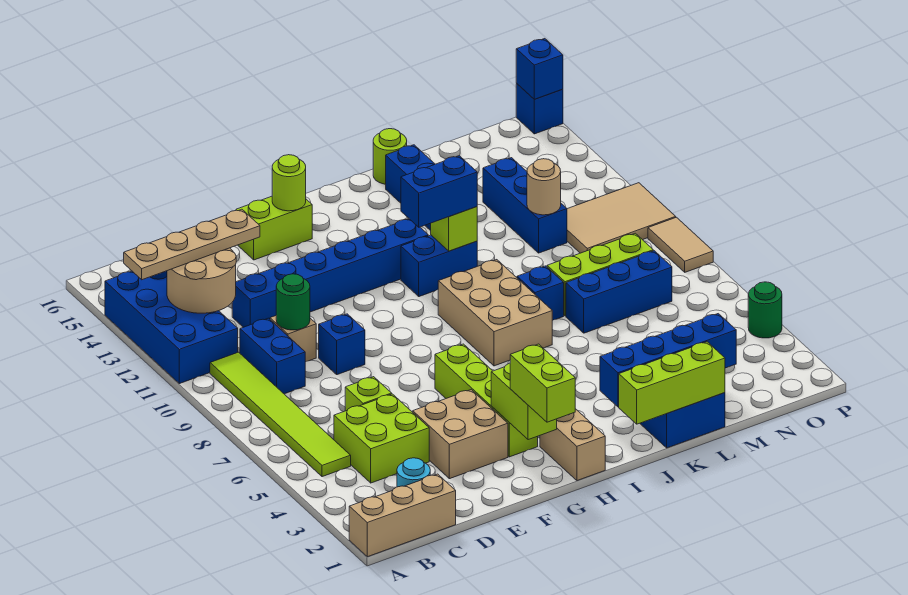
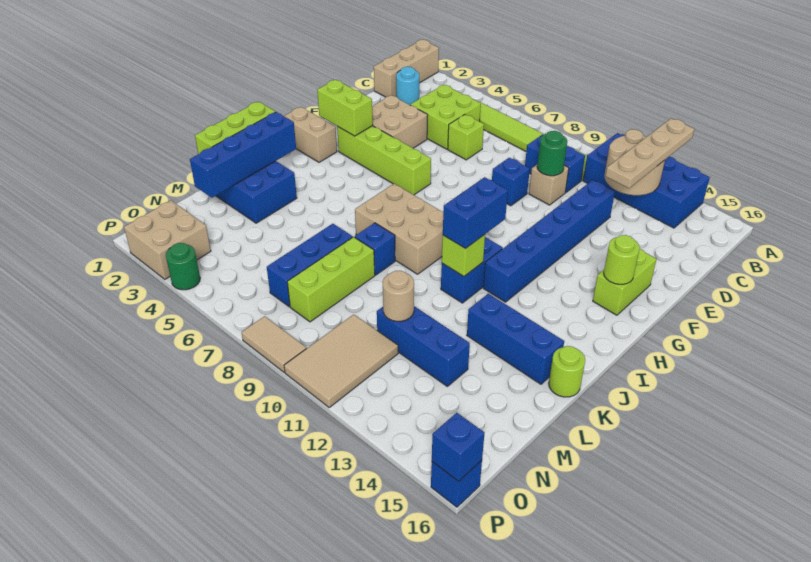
lime brick G1:G2 level 3 -> none
none -> tan brick O2:P3 level 1

